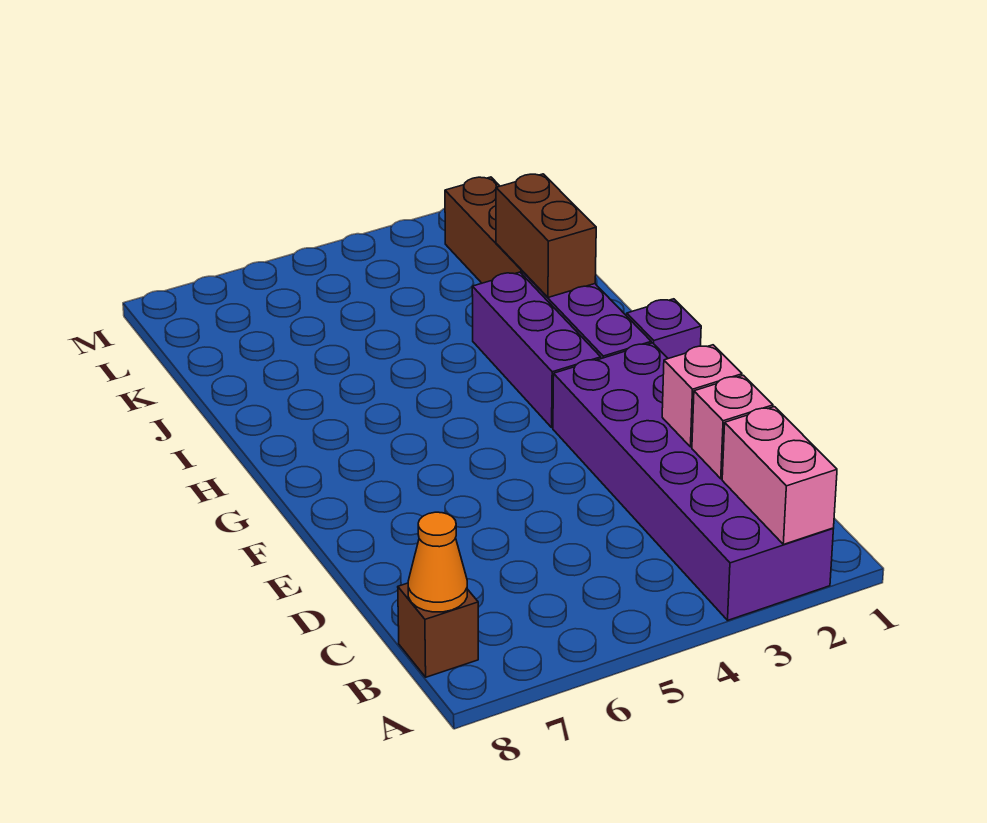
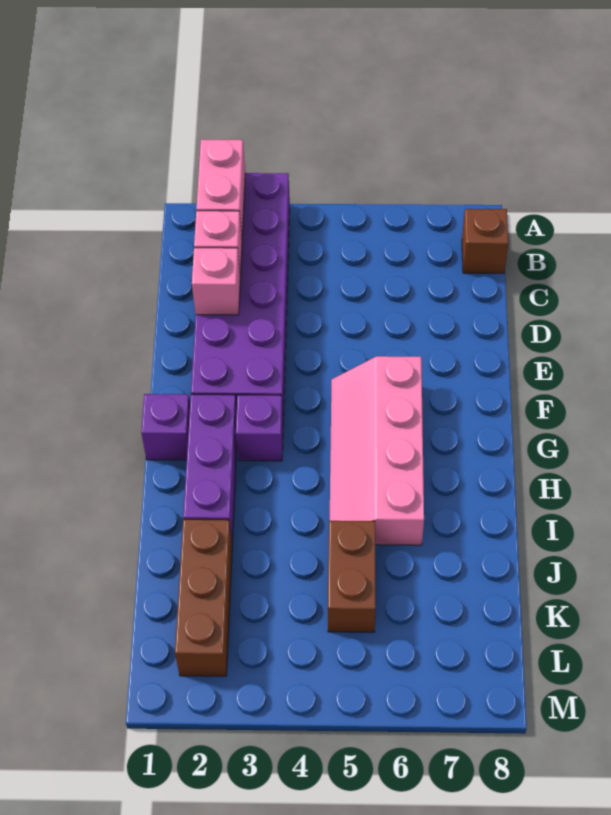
orange cone B8 level 2 -> none
none -> pink slope F5:I6 level 1 top 6
purple brick G3:I3 level 1 -> purple brick G3 level 1
brown brick I2:J2 level 2 -> brown brick J5:K5 level 1

